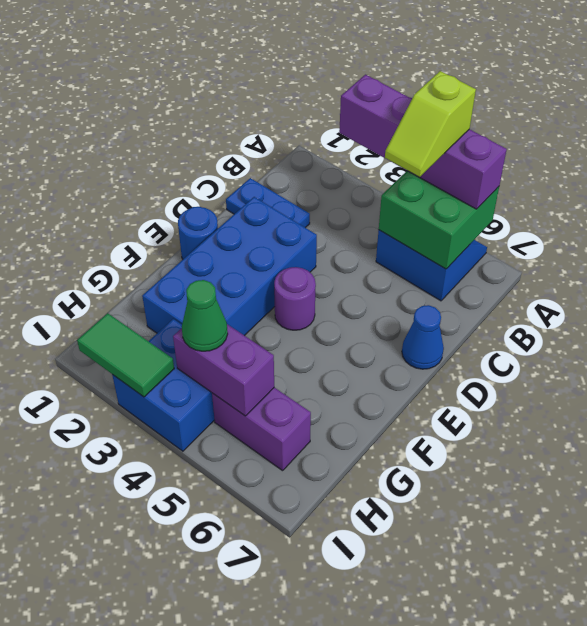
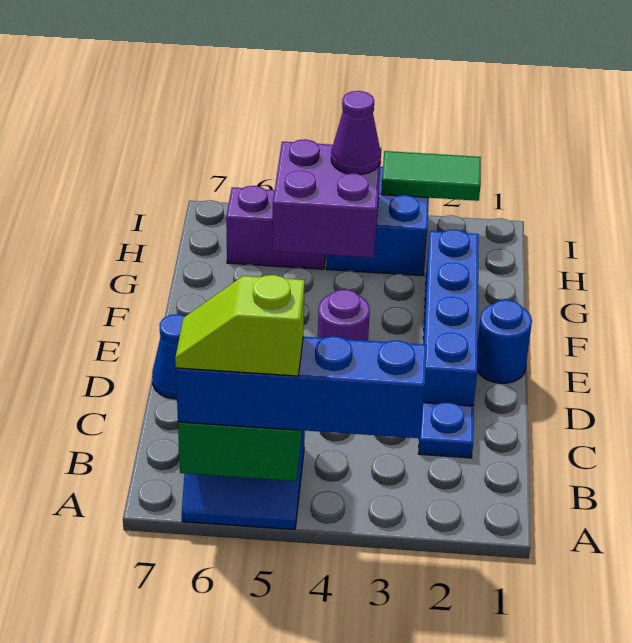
purple brick A3:A6 level 3 -> blue brick A3:A6 level 3
lime slope A5:B5 level 4 top A -> lime slope A5:A6 level 4 top 5
blue plate C1:C2 level 1 -> blue plate C2 level 1
blue brick D2:G3 level 1 -> blue brick D2:G2 level 1
purple brick H4:H5 level 2 -> purple brick G4:H5 level 2
green cone H4 level 3 -> purple cone H4 level 3

